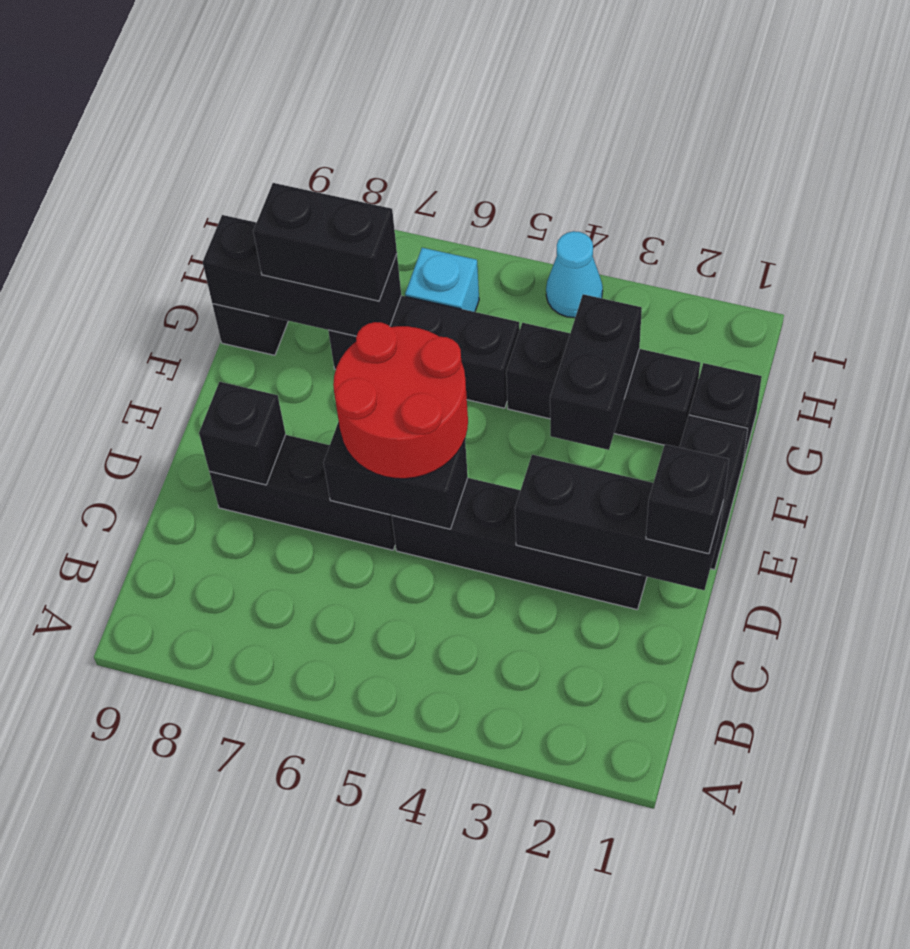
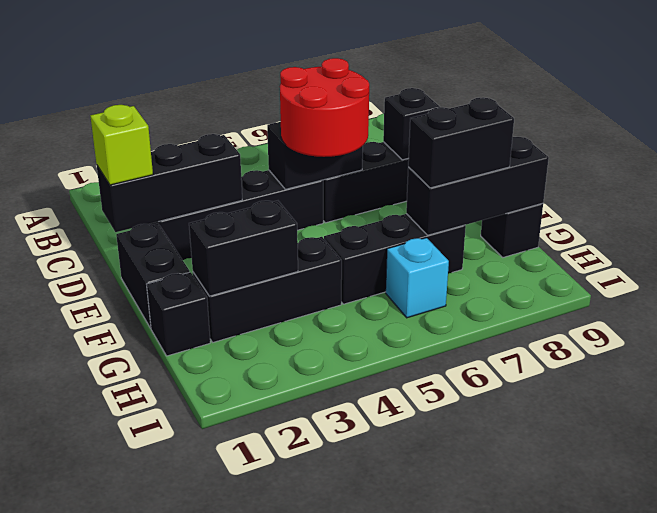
black brick D1 level 3 -> lime brick D1 level 3
black brick F3:G3 level 2 -> black brick G2:G3 level 2
cyan cone I4 level 1 -> none

